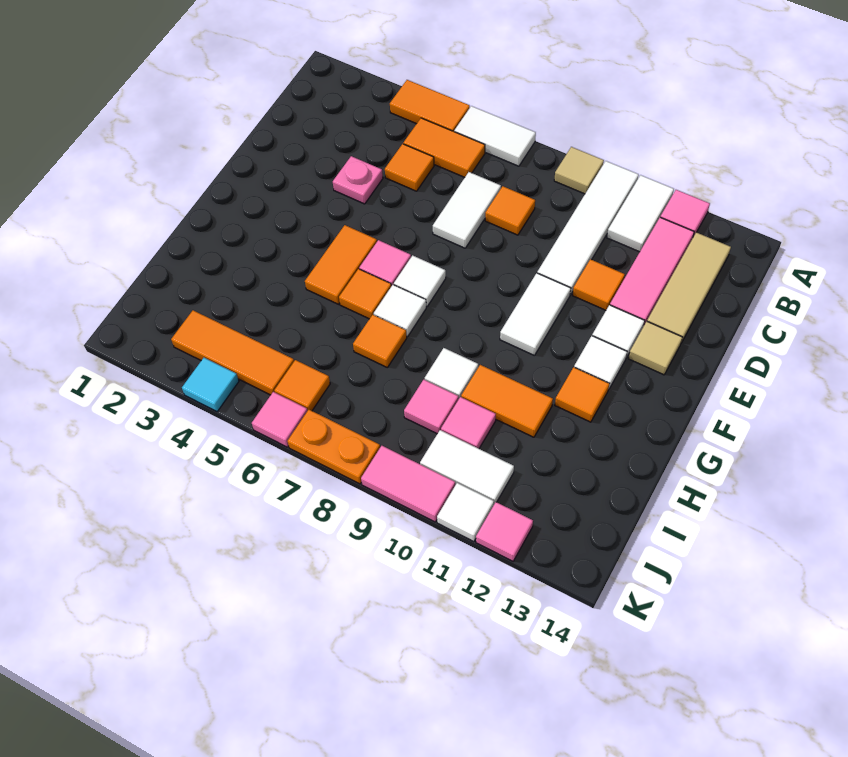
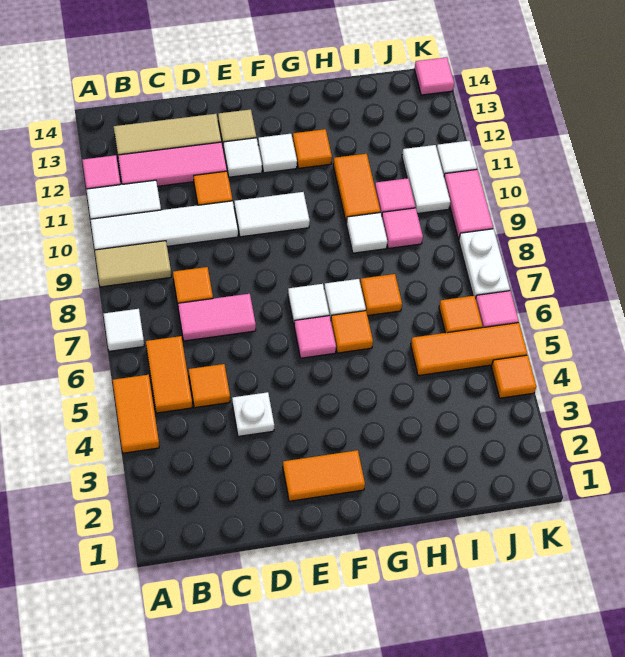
white tile A6:A7 level 1 -> white tile A7 level 1
tan tile A9 level 1 -> tan tile A9:B9 level 1
white tile C7:D7 level 1 -> pink tile C7:D7 level 1
pink plate D4 level 1 -> white plate D4 level 1
orange tile F5:G5 level 1 -> orange tile E2:F2 level 1
orange tile J3:J5 level 1 -> orange tile I5:K5 level 1
cyan tile K4 level 1 -> orange tile K4 level 1
orange plate K7:K8 level 1 -> white plate K7:K8 level 1
pink tile K12 level 1 -> pink tile K14 level 1

